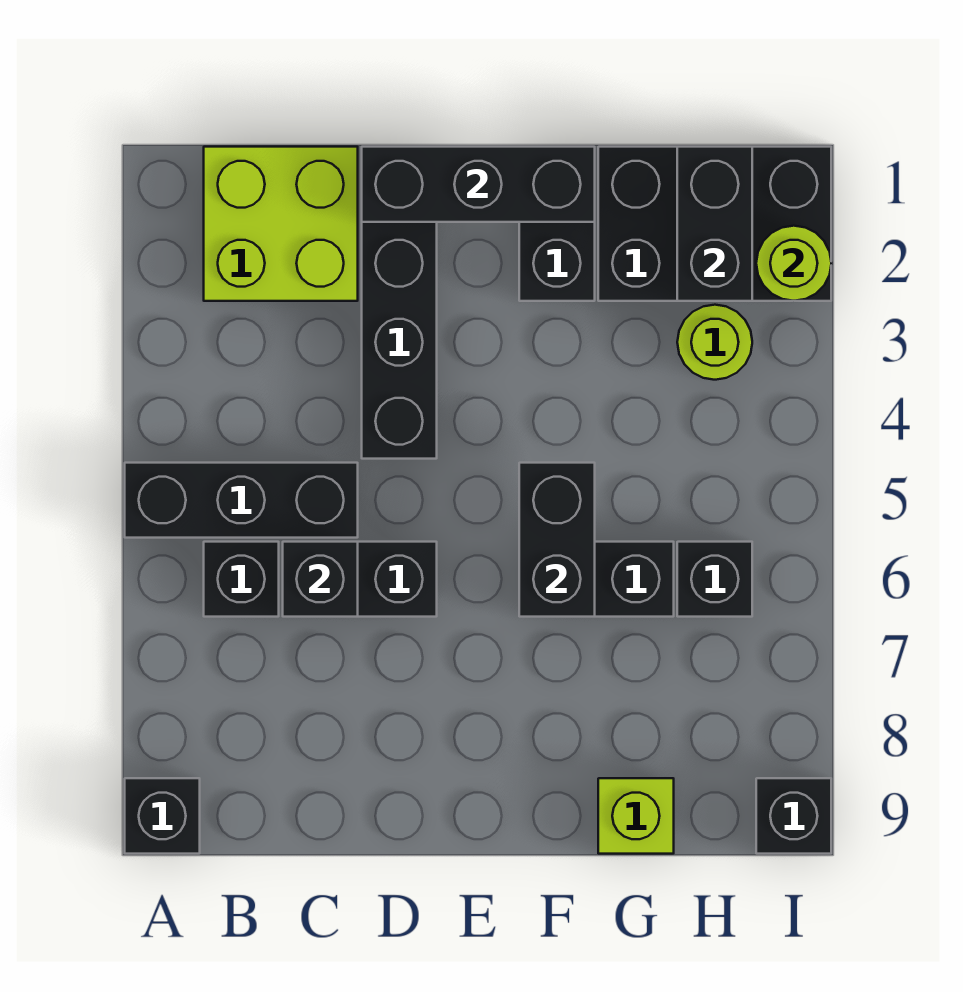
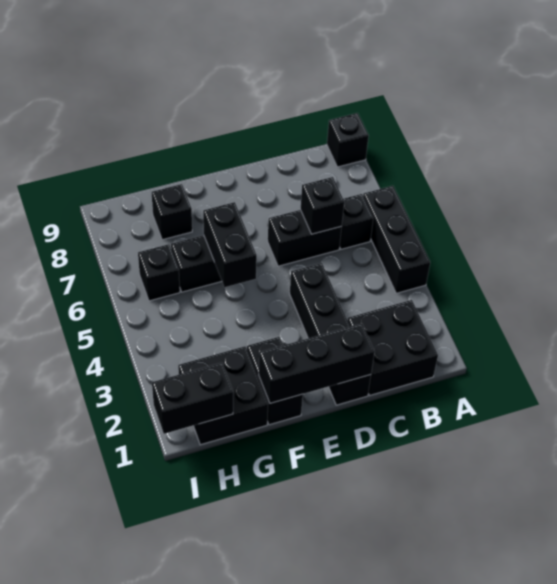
black brick A5:C5 level 1 -> black brick A4:A6 level 1
lime brick B1:C2 level 1 -> black brick B1:C2 level 1
black brick G1:I2 level 1 -> black brick G1:H2 level 1
lime brick G9 level 1 -> none
black brick H1:H2 level 2 -> black brick H1:I1 level 2
lime round brick H3 level 1 -> none
lime round brick I2 level 2 -> none
black brick I9 level 1 -> black brick G8 level 1

